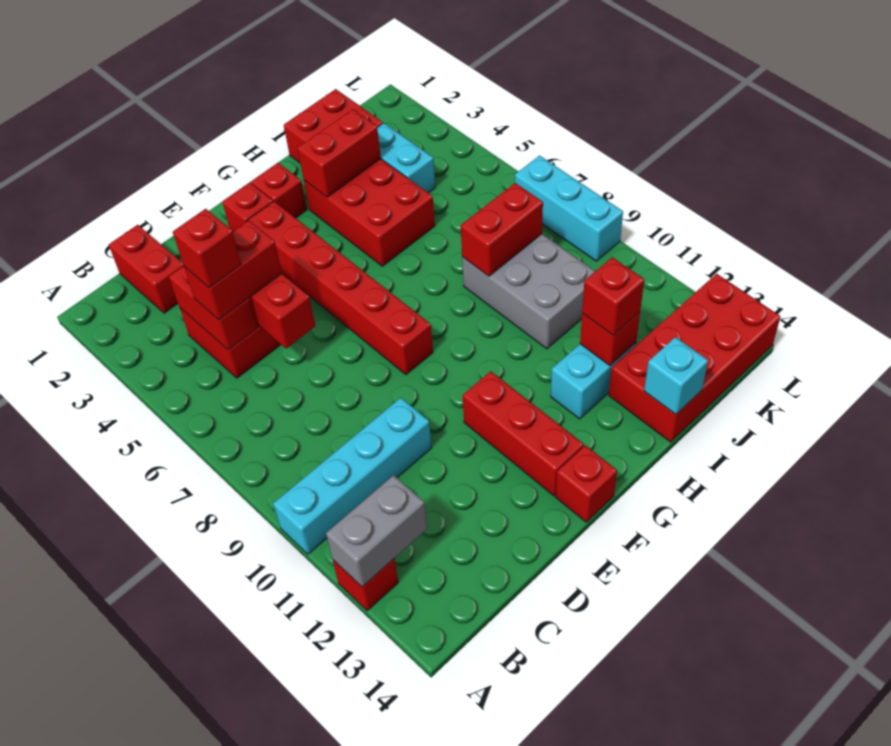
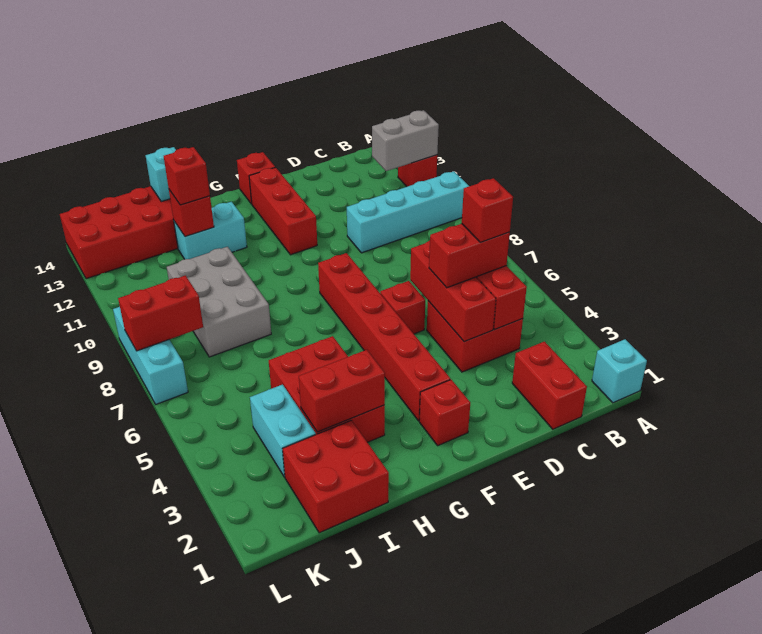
none -> cyan brick A1 level 1
red brick G2 level 1 -> red brick E6 level 1
red brick I8:J8 level 2 -> red brick K8:L8 level 2

